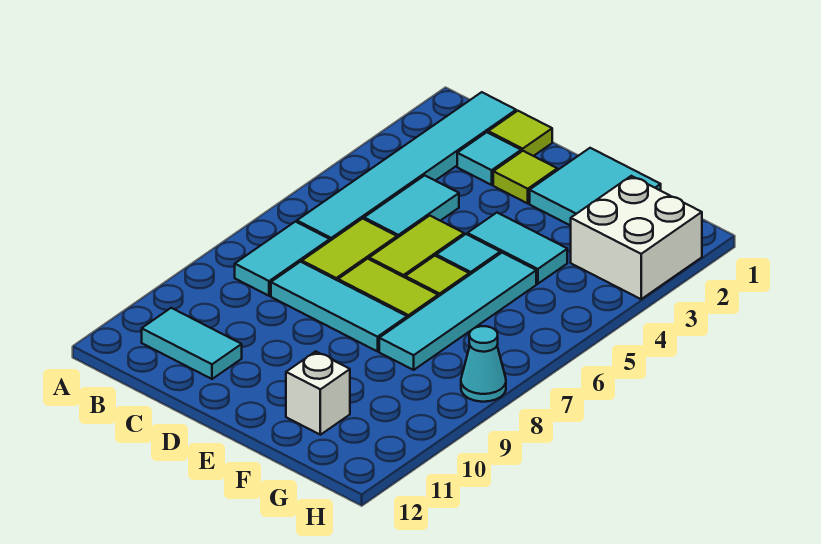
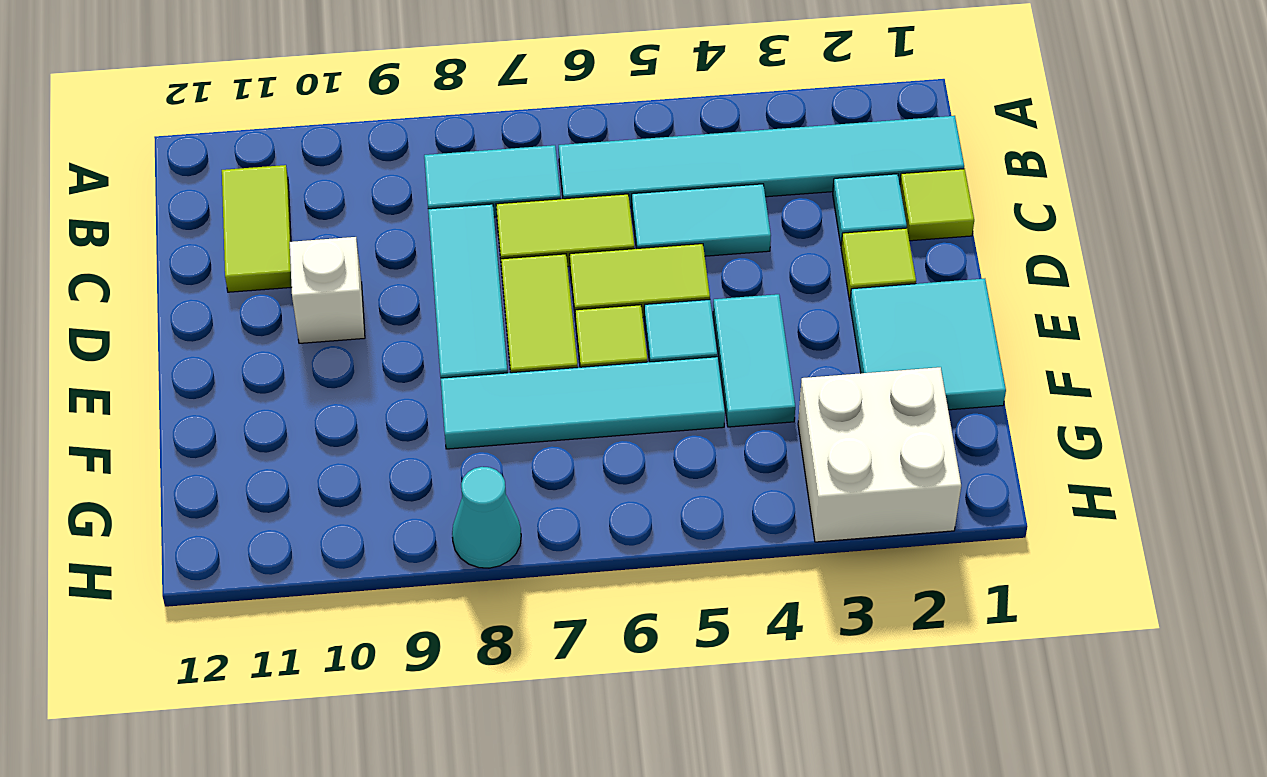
cyan tile B11:C11 level 1 -> lime tile B11:C11 level 1
white brick F11 level 1 -> white brick D10 level 1

